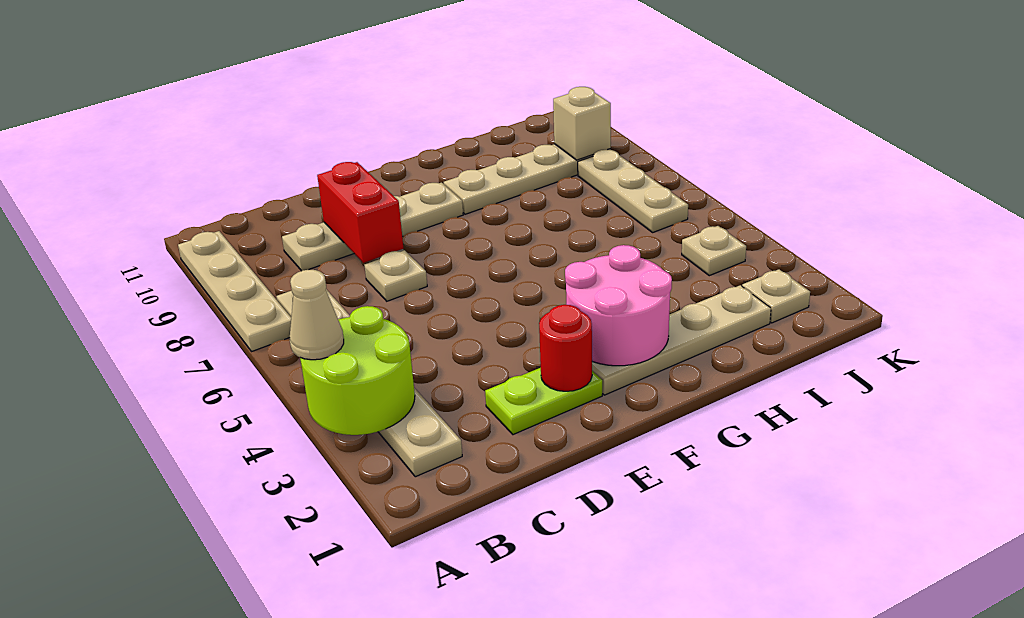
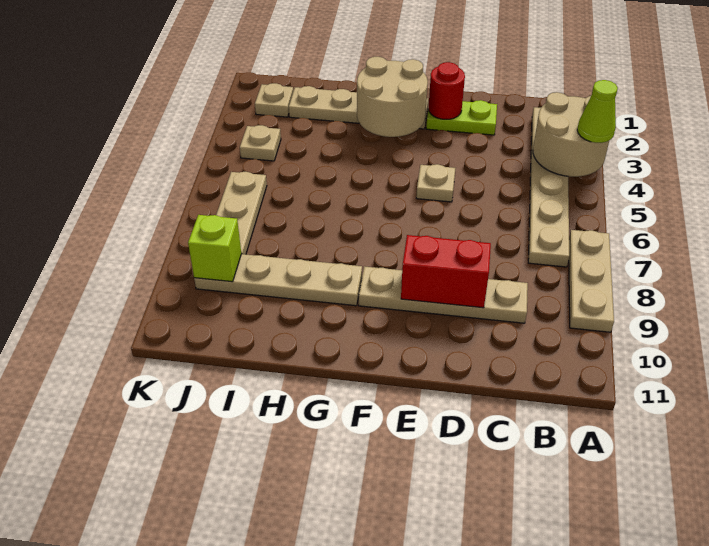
lime round brick A3:B4 level 2 -> tan round brick A3:B4 level 2
tan cone A4 level 3 -> lime cone A4 level 3
tan plate A7:A10 level 1 -> tan plate A7:A9 level 1
tan plate D7 level 1 -> tan plate E5 level 1
red brick D8:D9 level 2 -> red brick D9:E9 level 2
pink round brick F2:G3 level 2 -> tan round brick F2:G3 level 2
tan brick J9 level 2 -> lime brick J9 level 2

